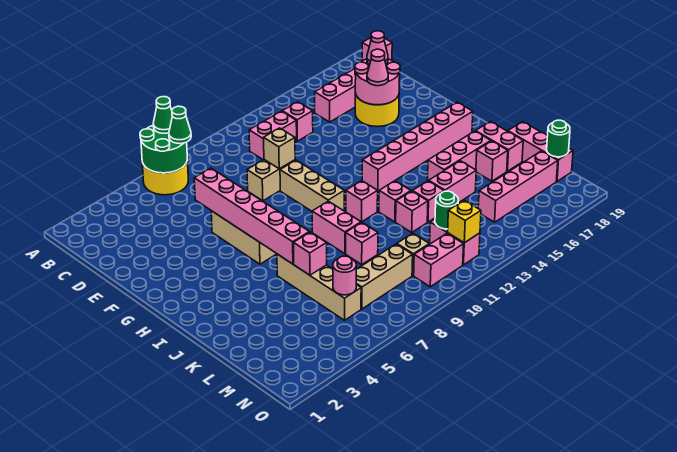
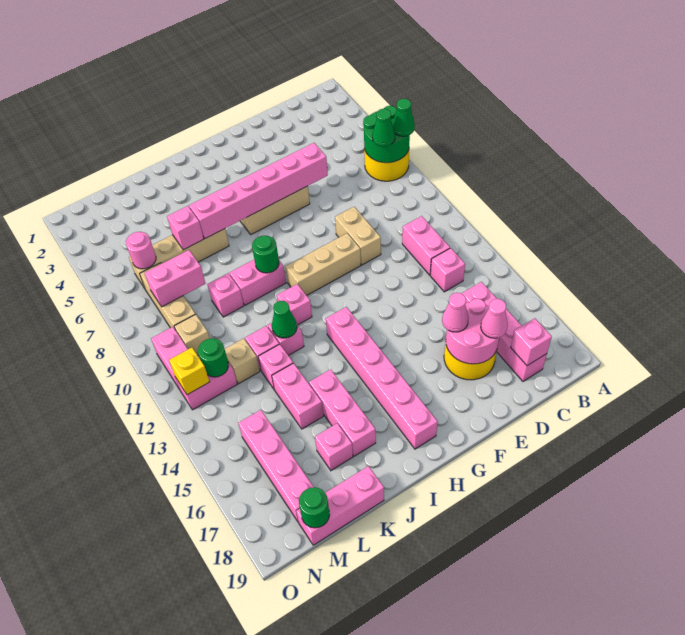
tan brick E10 level 2 -> tan brick L12 level 1
none -> green round brick I9 level 2
none -> green cone J12 level 2
pink brick J18:K18 level 1 -> pink brick L8:M8 level 2

